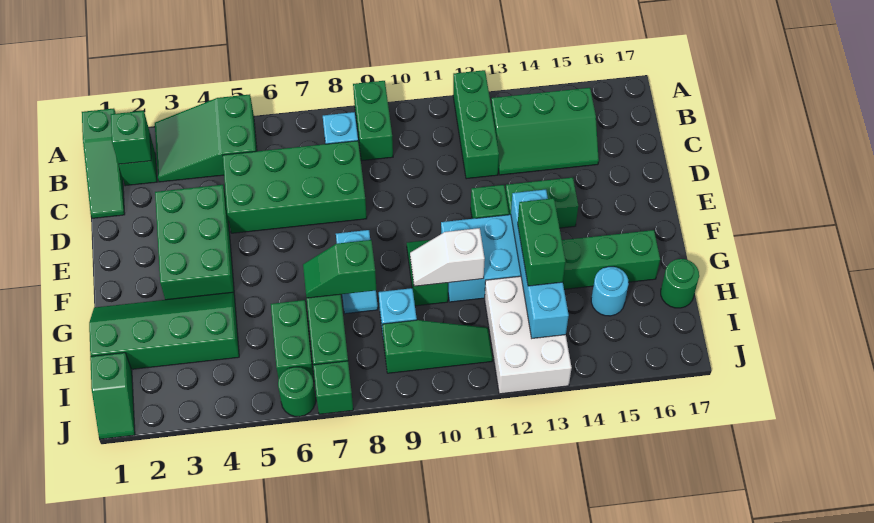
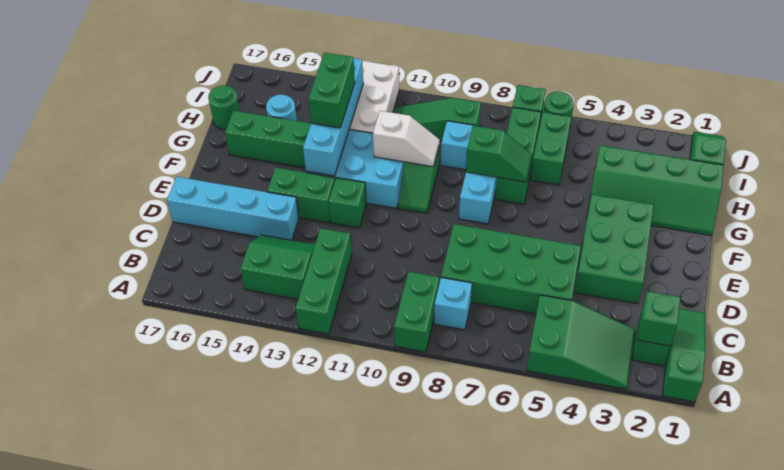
green slope B13:C15 level 1 top B -> green slope B13:C14 level 1 top B
none -> cyan brick D14:D17 level 1

